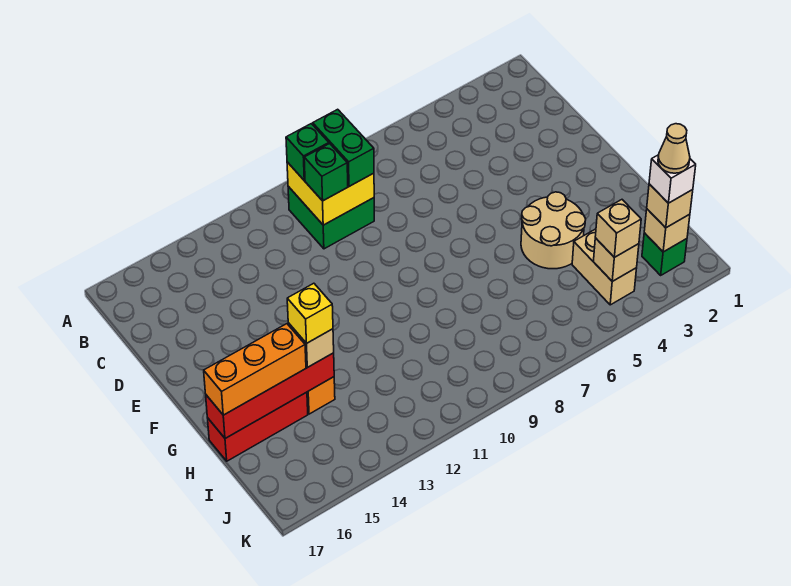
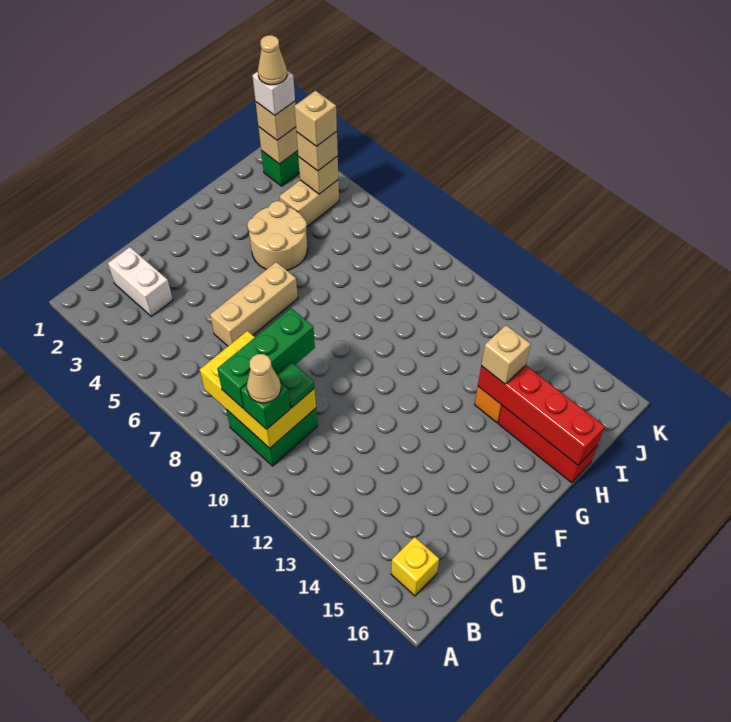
yellow brick B9:C10 level 2 -> yellow brick B8:C10 level 2
green brick B9:C9 level 3 -> green brick B9:D9 level 3
none -> tan cone B10 level 4
none -> white brick C2:C3 level 1
green brick C10 level 3 -> green plate C10 level 3
none -> tan brick D6:F6 level 1
yellow brick H14 level 4 -> yellow brick B16 level 1
orange brick H15:H17 level 3 -> none
none -> tan brick J4 level 4

